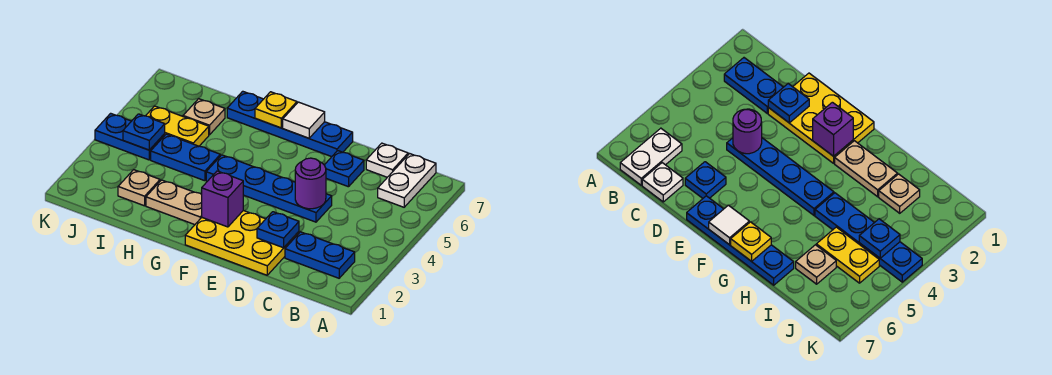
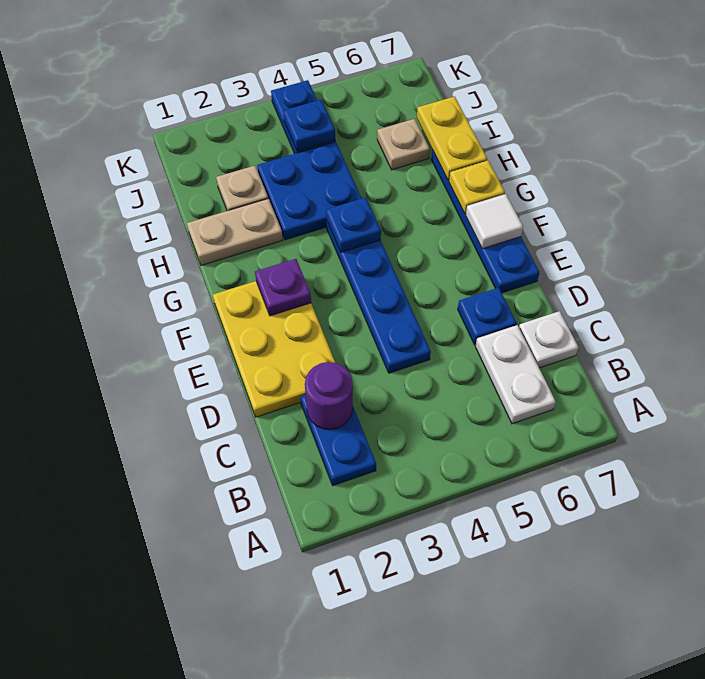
white plate B6:B7 level 1 -> white plate B6:C6 level 1
blue plate D2 level 2 -> blue plate G4 level 2
purple round brick D4 level 2 -> purple round brick C2 level 2
purple brick F2 level 2 -> purple plate F2 level 2
tan plate G2:H2 level 1 -> tan plate H1:H2 level 1
blue plate H4:I4 level 1 -> blue plate H3:I4 level 1
yellow plate I5:J5 level 1 -> yellow plate H7:I7 level 2

